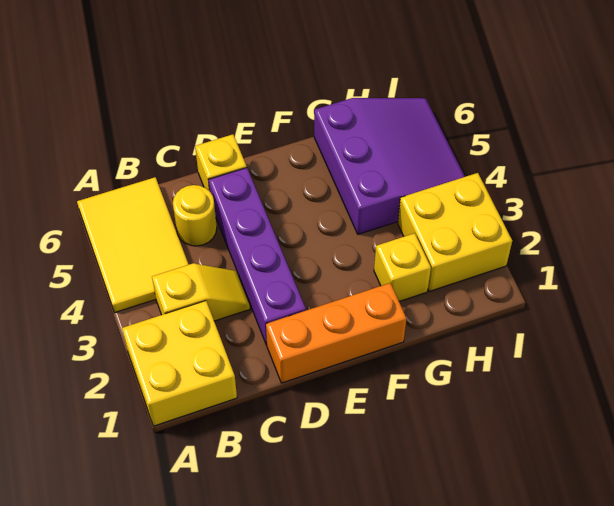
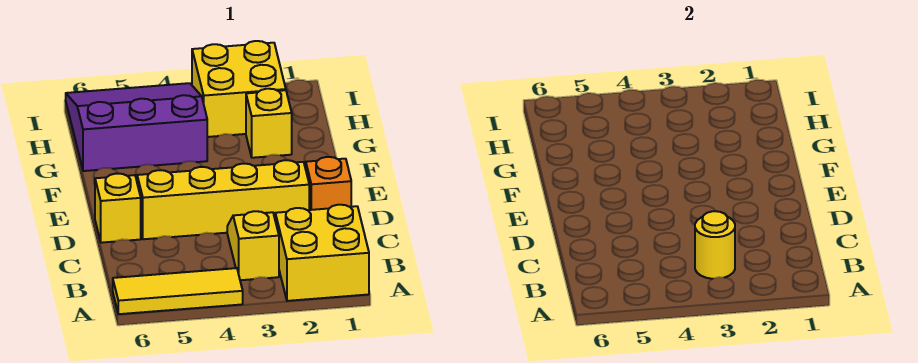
yellow tile A4:B6 level 1 -> yellow tile A4:A6 level 1
yellow round brick C5 level 1 -> yellow round brick B3 level 2
orange brick D1:F1 level 1 -> orange brick D1 level 1
purple brick D2:D5 level 1 -> yellow brick D2:D5 level 1

